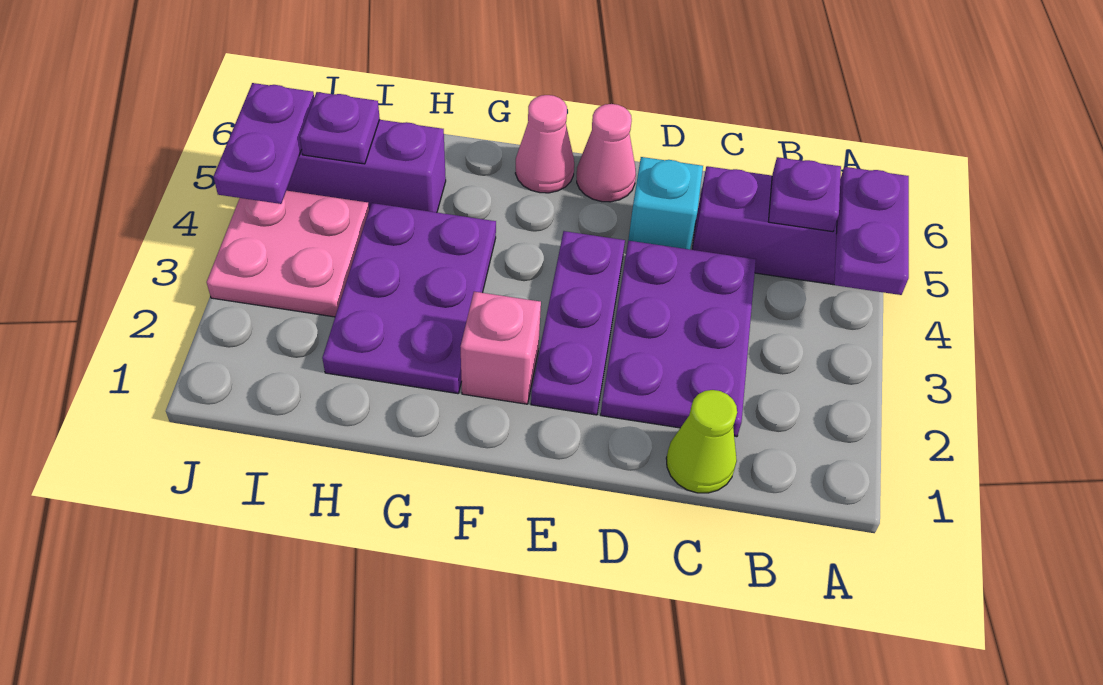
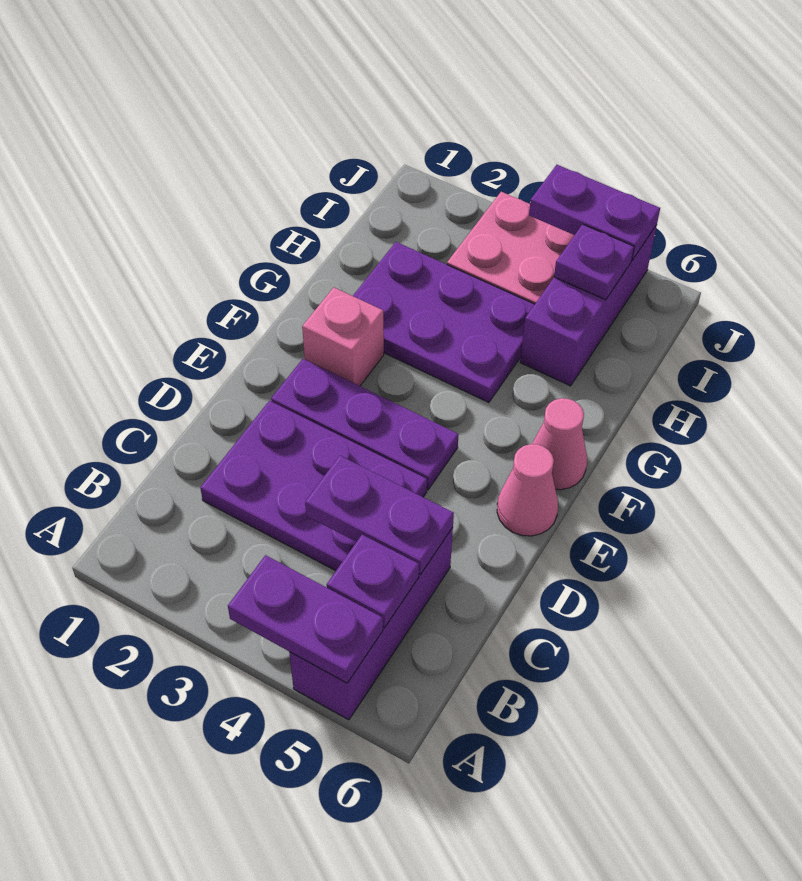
lime cone C1 level 1 -> none
none -> purple plate C4:C5 level 2
cyan brick D5 level 1 -> none

